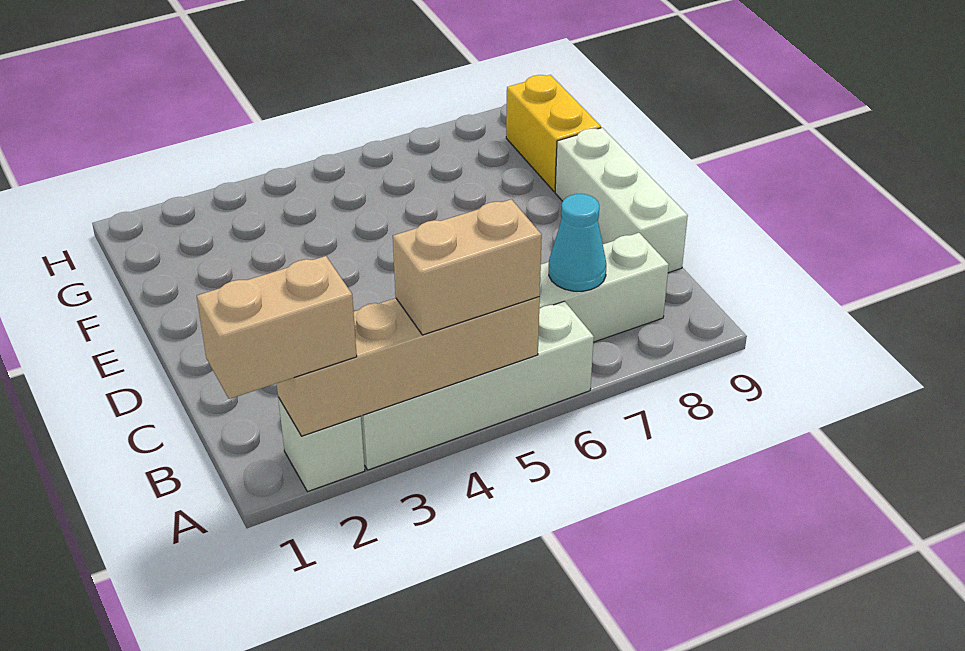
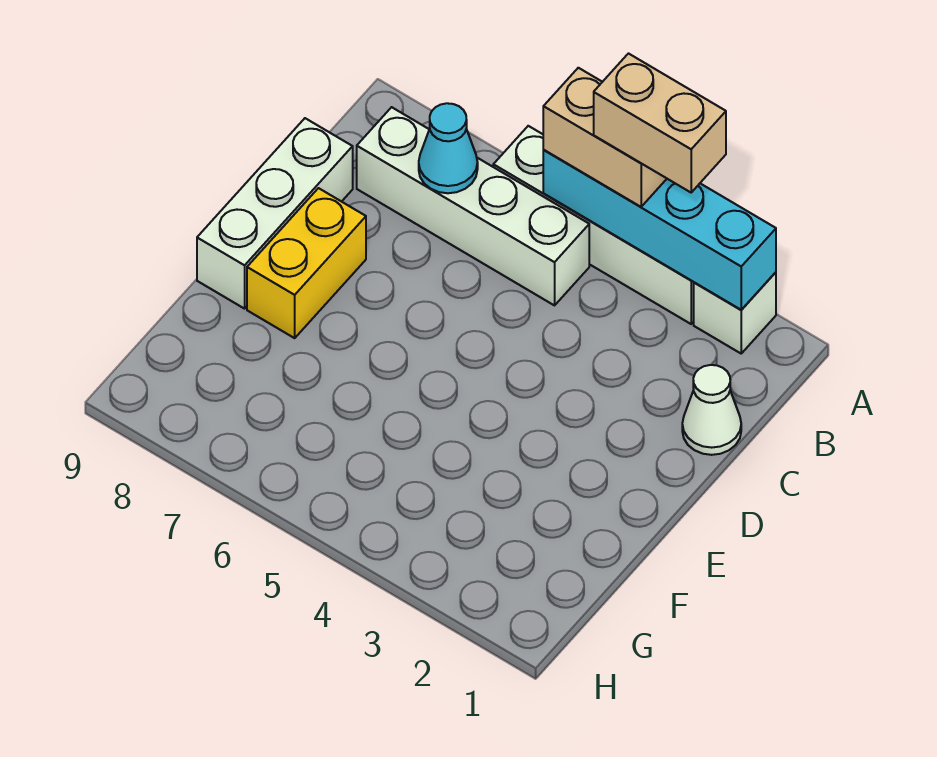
tan brick A1:A2 level 3 -> tan brick A3:A4 level 4
tan brick A2:A5 level 2 -> cyan brick A2:A5 level 2
none -> white cone C1 level 1
yellow brick F9:G9 level 1 -> yellow brick D8:E8 level 1

